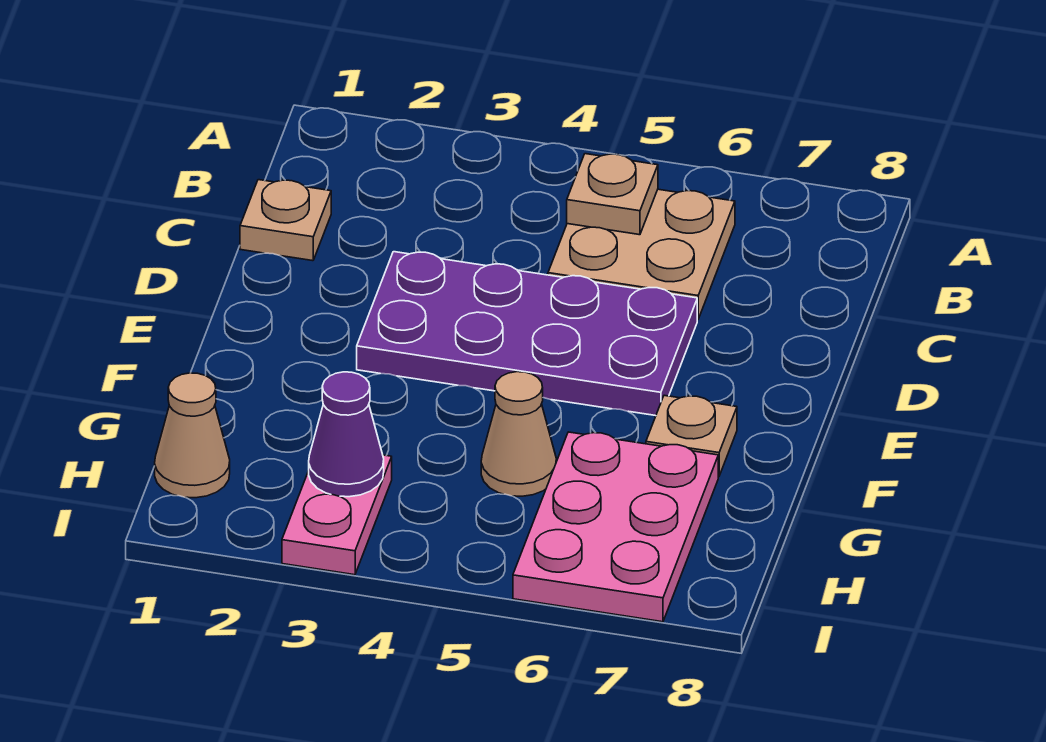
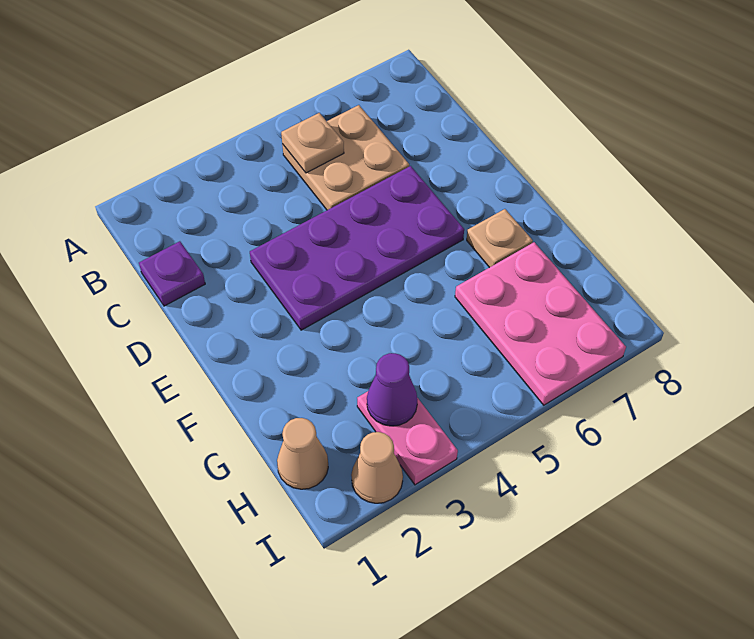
tan plate C1 level 1 -> purple plate C1 level 1
tan cone G5 level 1 -> tan cone I2 level 1

